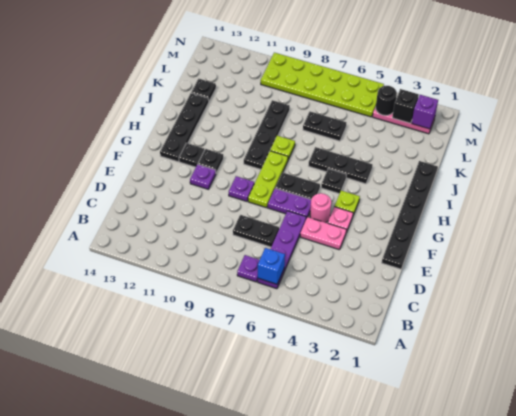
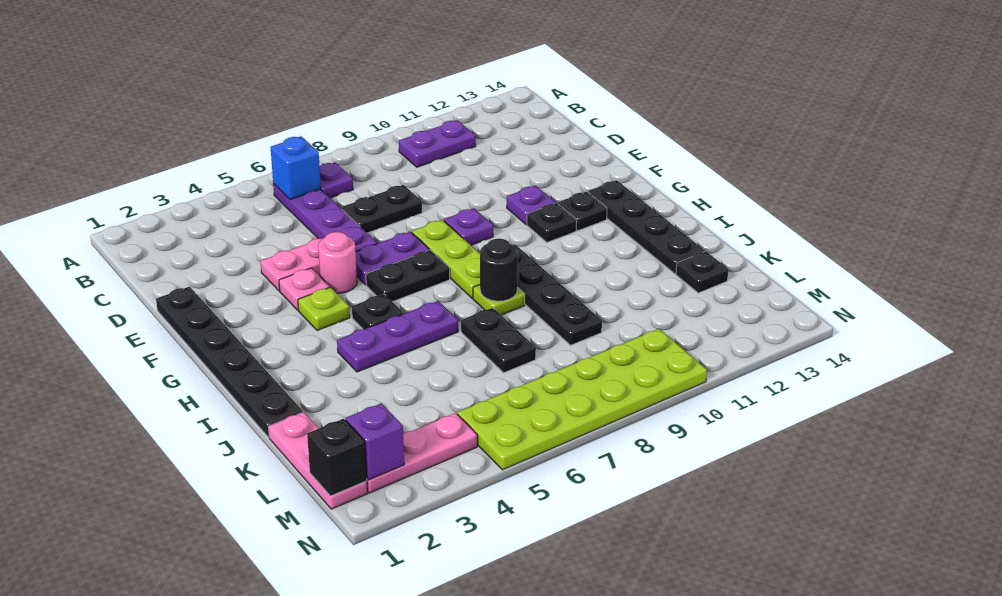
none -> purple plate B10:B11 level 1
black plate I4:I6 level 1 -> purple plate I4:I6 level 1
none -> pink plate K1:M1 level 1
black plate K6:K7 level 1 -> black plate J7:K7 level 1
black brick M3 level 2 -> black brick M1 level 2
black round brick M4 level 2 -> black round brick I8 level 2

